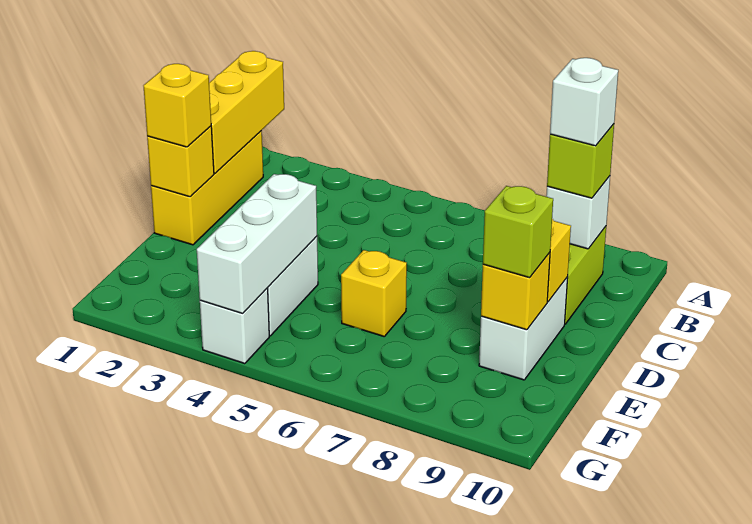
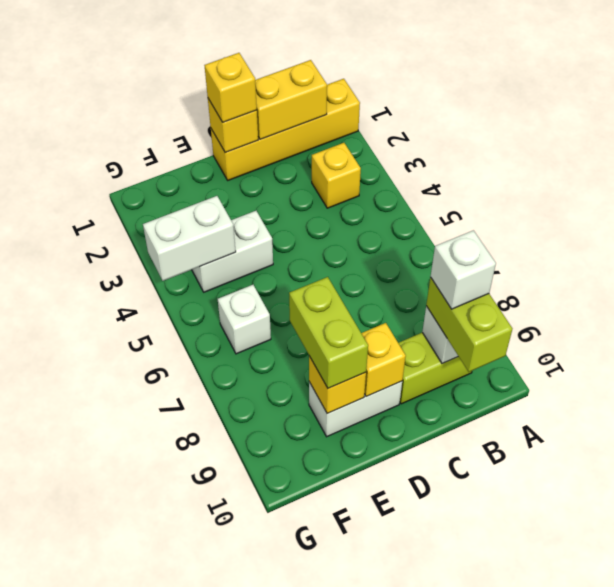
yellow brick A1:C1 level 2 -> yellow brick B1:C1 level 2
yellow brick B1:D1 level 1 -> yellow brick A1:D1 level 1
lime brick B9 level 3 -> lime brick B9:B10 level 3
white brick E4:G4 level 2 -> white brick F4:G4 level 2
yellow brick E6 level 1 -> yellow brick B3 level 1
lime brick E9 level 3 -> lime brick E8:E9 level 3
white brick G4 level 1 -> white brick F6 level 1

